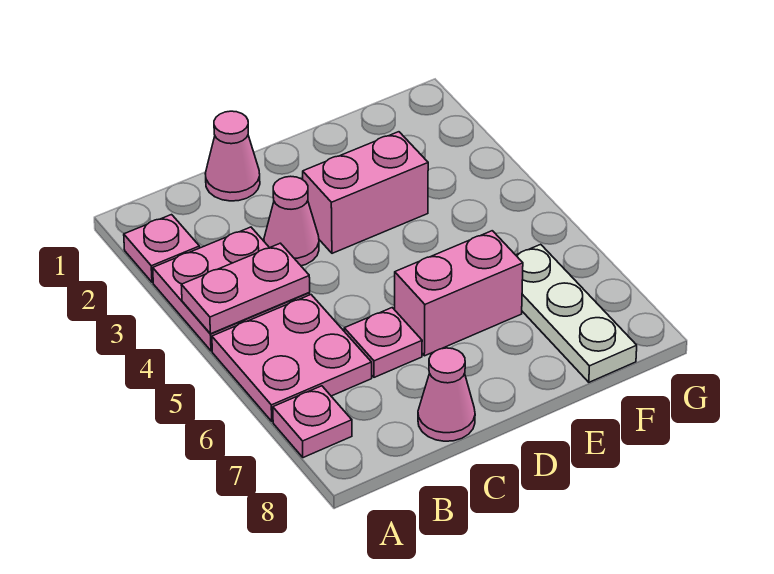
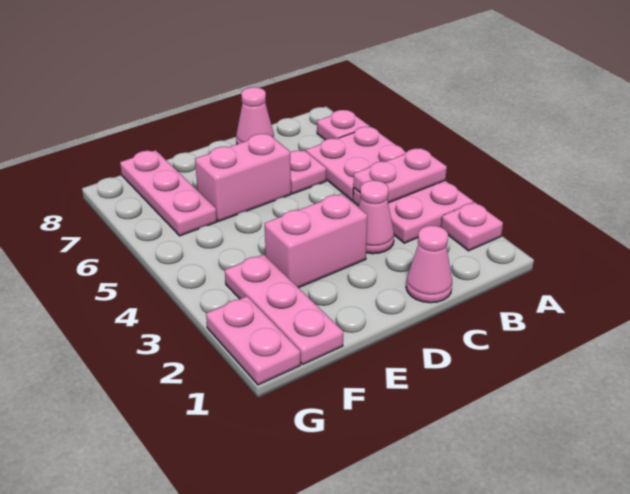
none -> pink plate F1:F3 level 1
white plate F6:F8 level 1 -> pink plate F6:F8 level 1
none -> pink plate G1:G2 level 1

